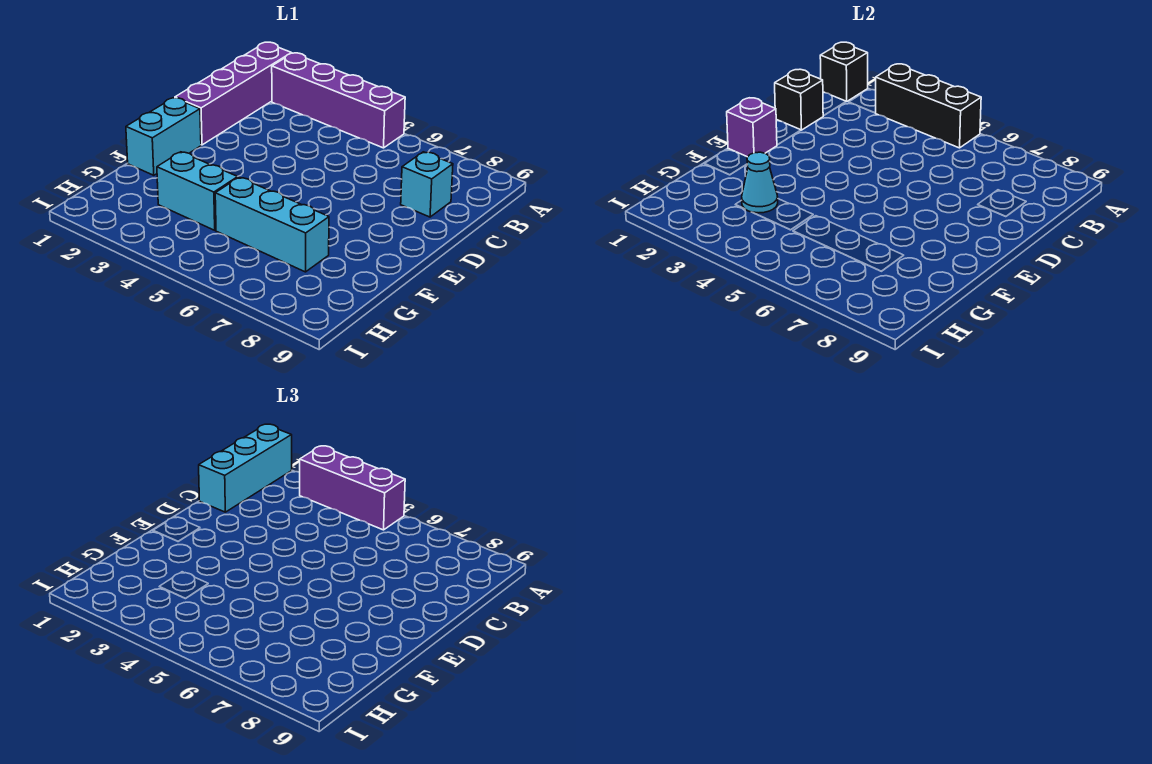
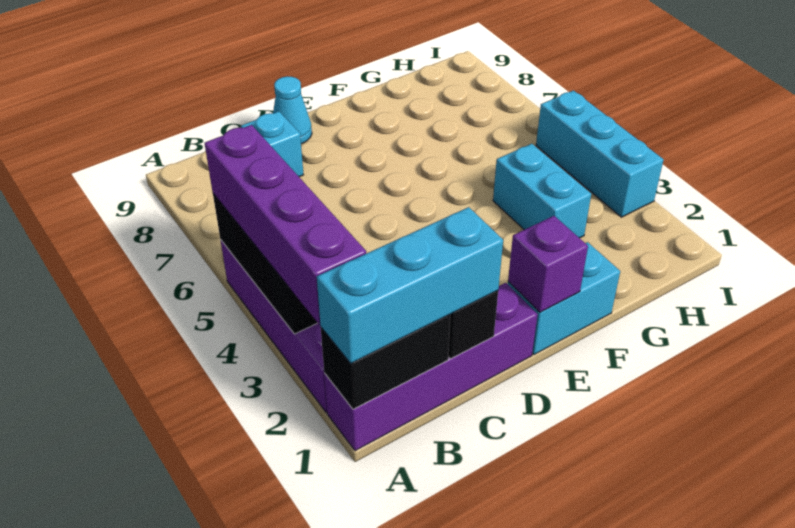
black brick A1 level 2 -> black brick A1:B1 level 2
purple brick A3:A5 level 3 -> purple brick A2:A5 level 3
cyan cone G3 level 2 -> cyan cone D9 level 1
cyan brick G5:G7 level 1 -> cyan brick I3:I5 level 1

